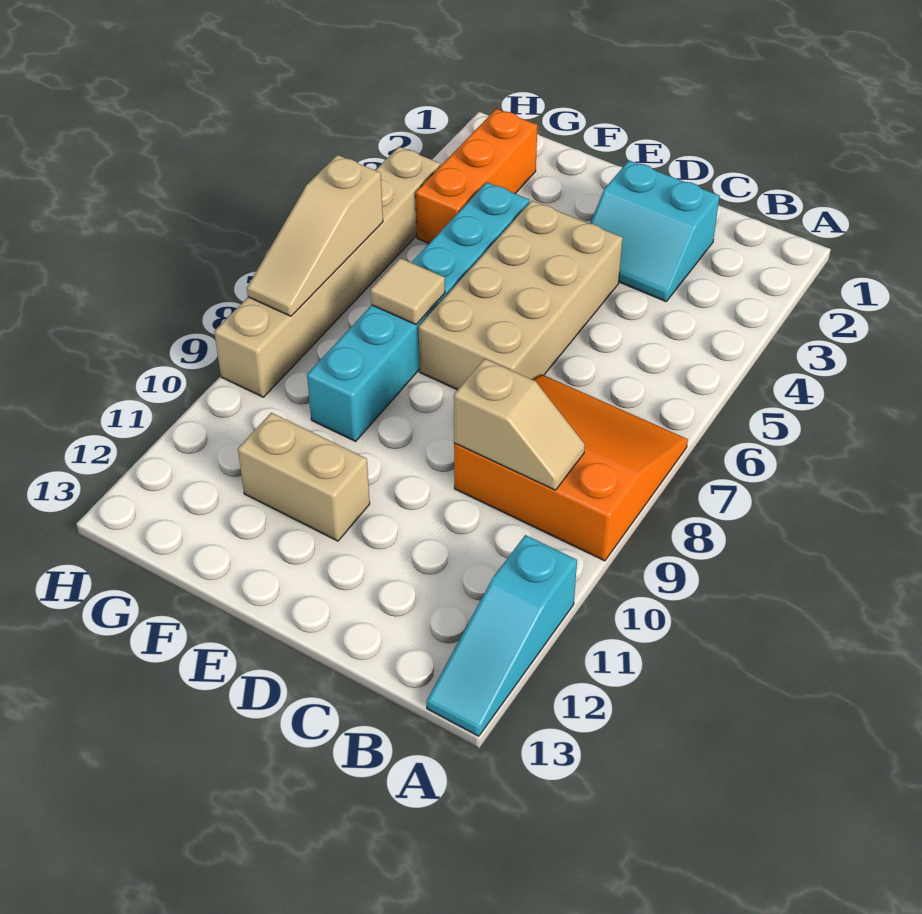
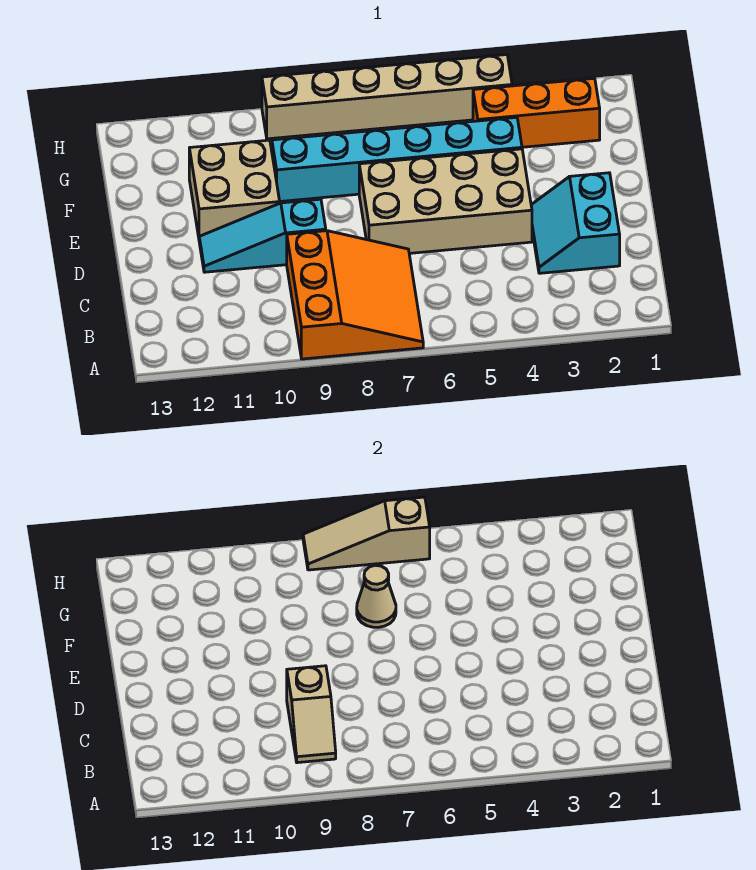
cyan slope A11:A13 level 1 top 11 -> cyan slope D9:D11 level 1 top 9
tan brick E11:F11 level 1 -> tan brick E10:F11 level 1
tan tile F7 level 2 -> tan cone F7 level 2

